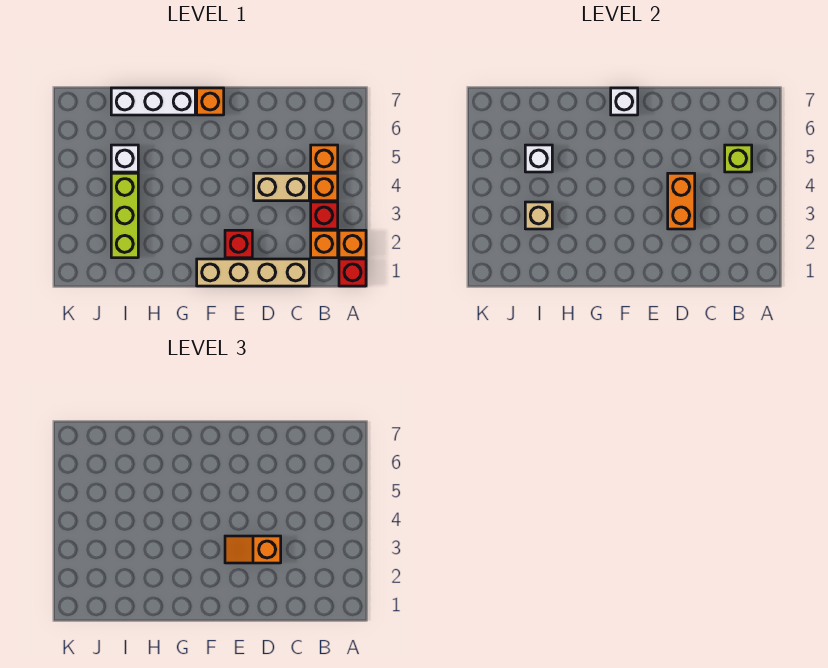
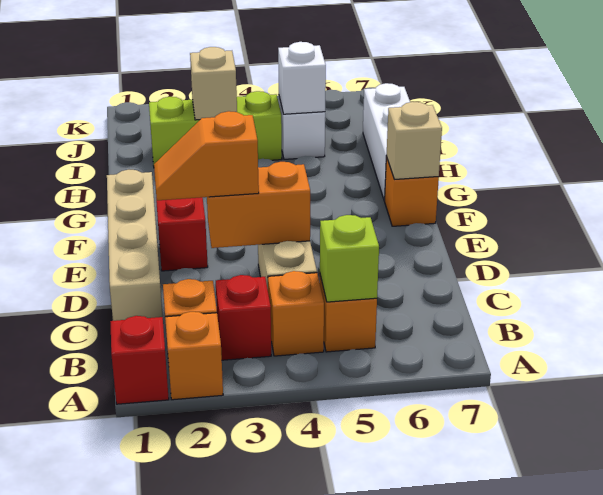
orange slope D3:E3 level 3 top D -> orange slope D2:D3 level 3 top 3
white brick F7 level 2 -> tan brick F7 level 2

